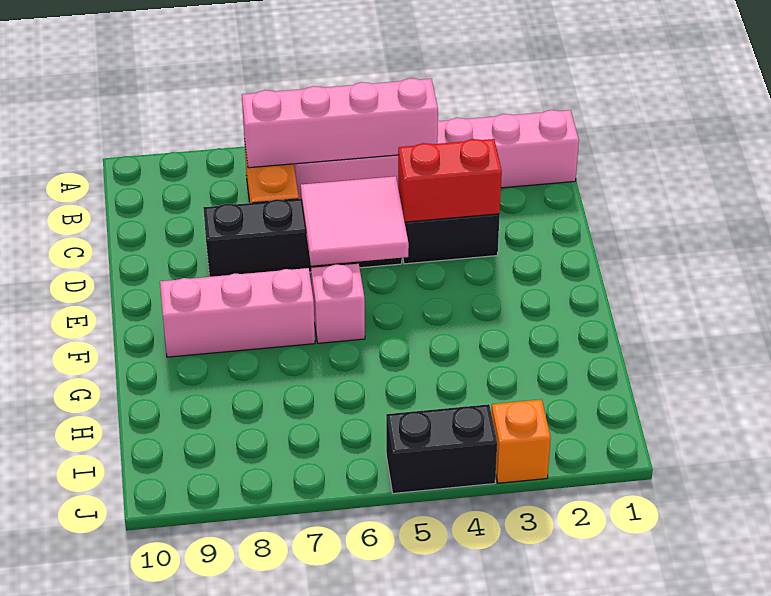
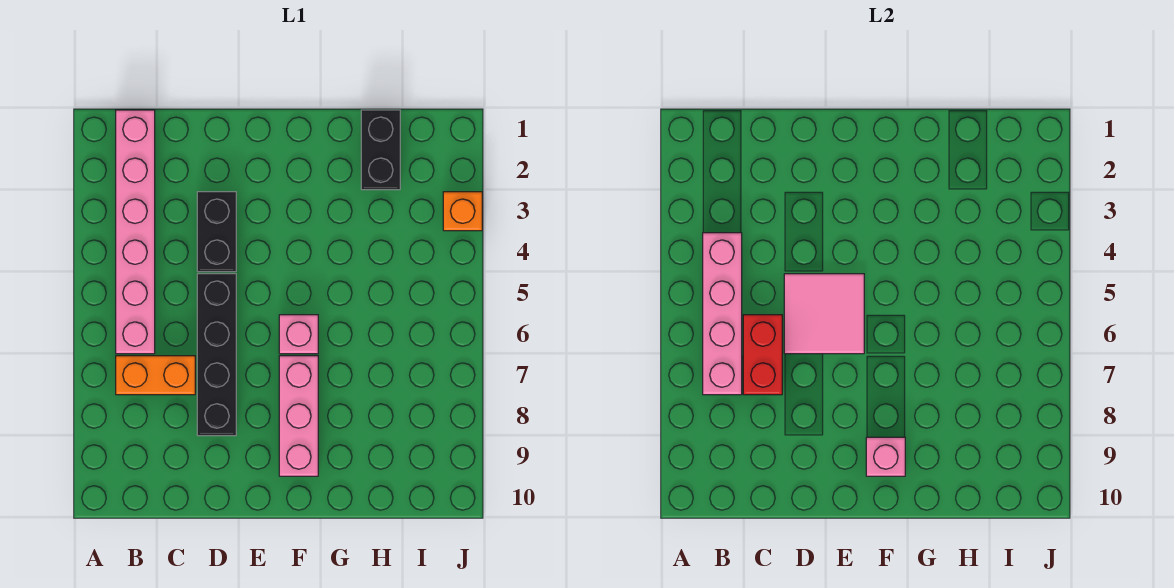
red brick D3:D4 level 2 -> red brick C6:C7 level 2
none -> pink brick F9 level 2
black brick J4:J5 level 1 -> black brick H1:H2 level 1

